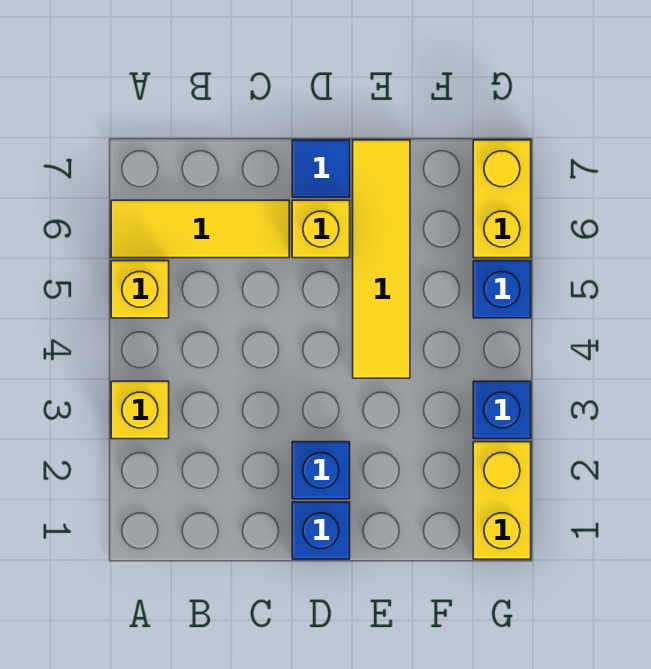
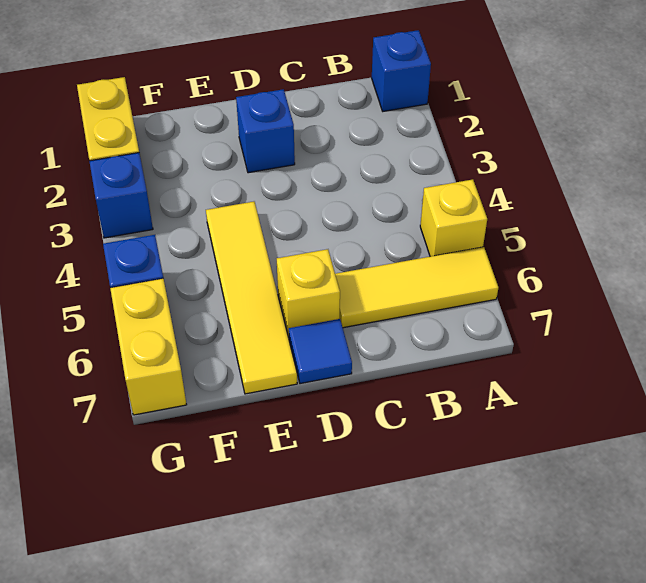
yellow brick A3 level 1 -> none
blue brick D1 level 1 -> blue brick A1 level 1

